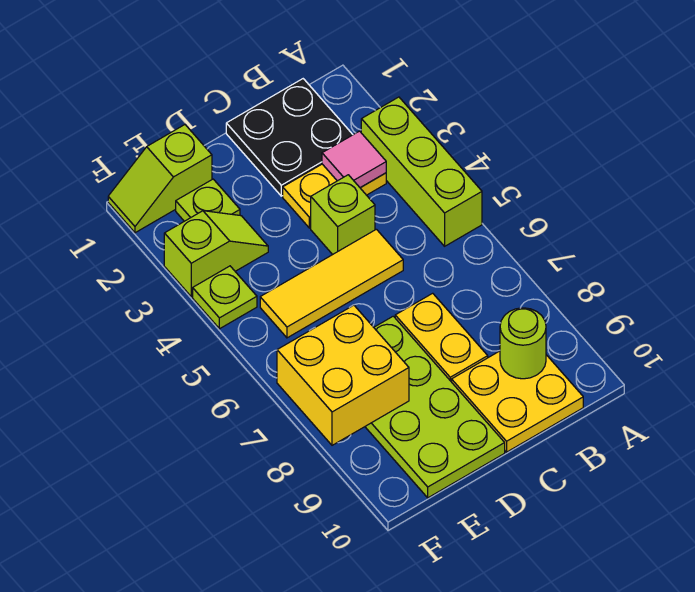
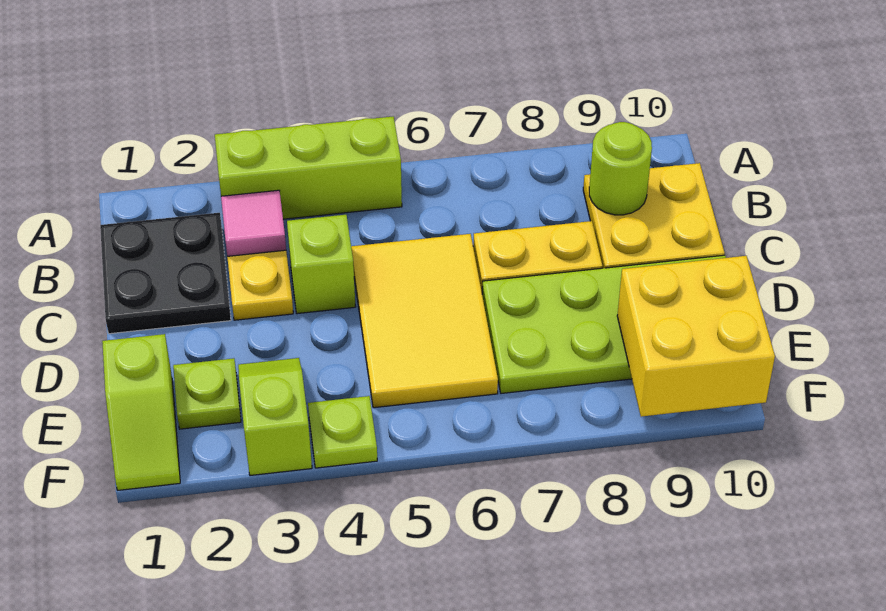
yellow tile C5:E5 level 1 -> yellow tile C5:E6 level 1
yellow brick E7:F8 level 2 -> yellow brick E9:F10 level 2

